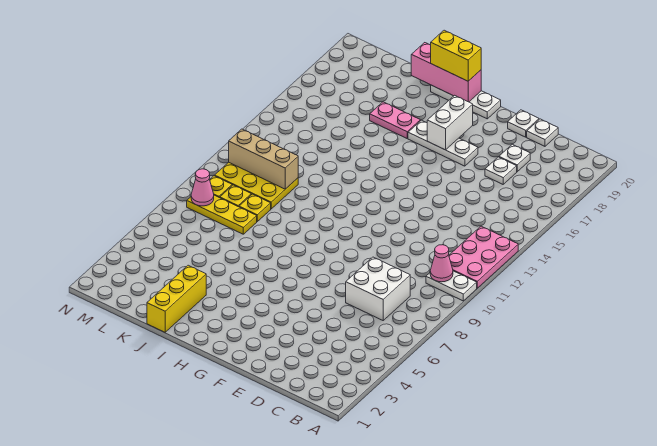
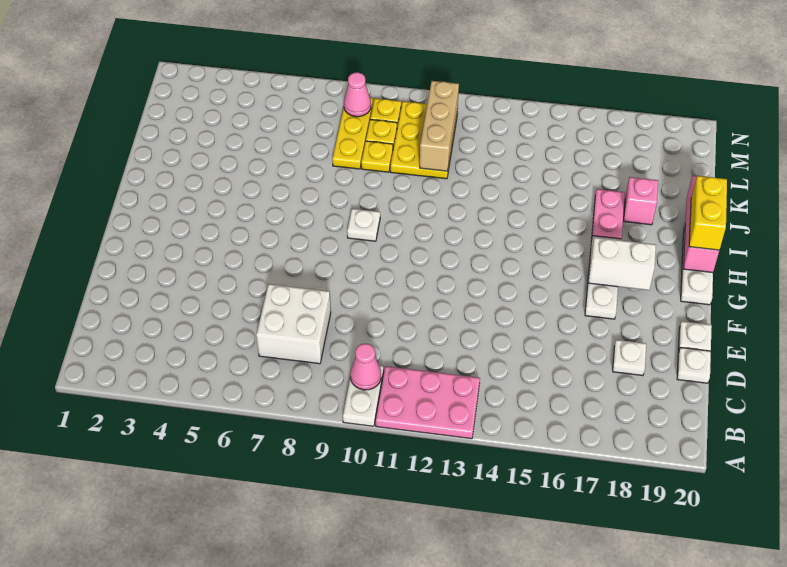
white plate D17 level 1 -> white plate H9 level 1
yellow brick J1:J3 level 1 -> none
none -> pink brick J18 level 1

